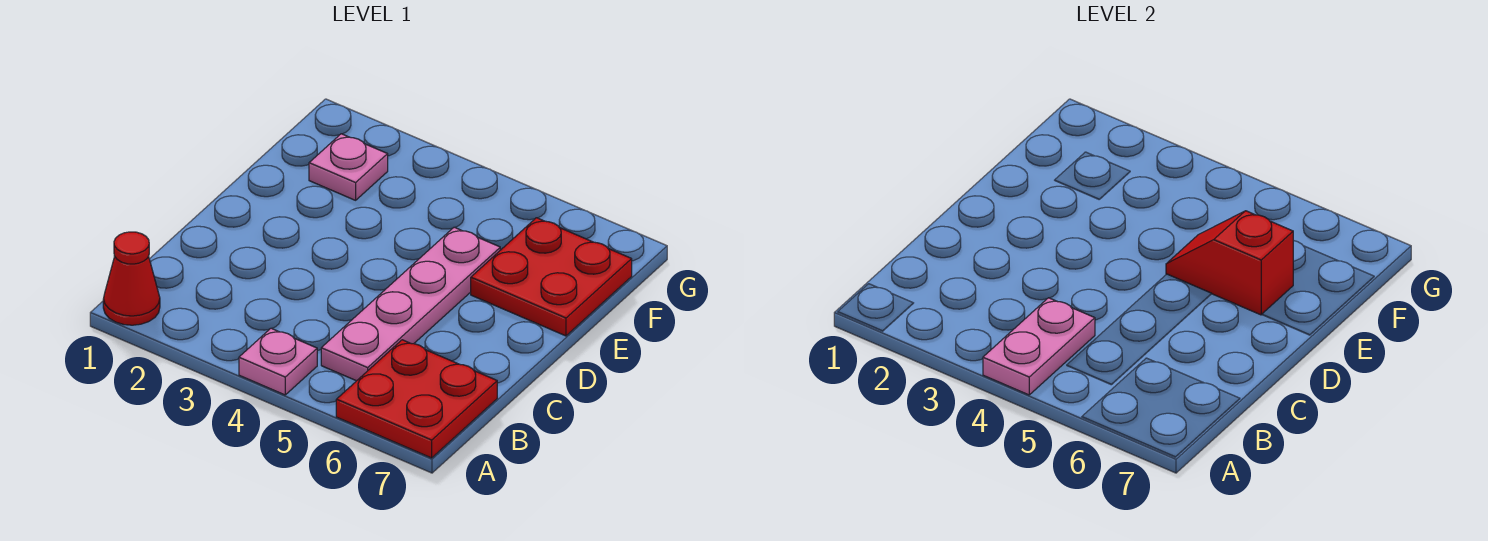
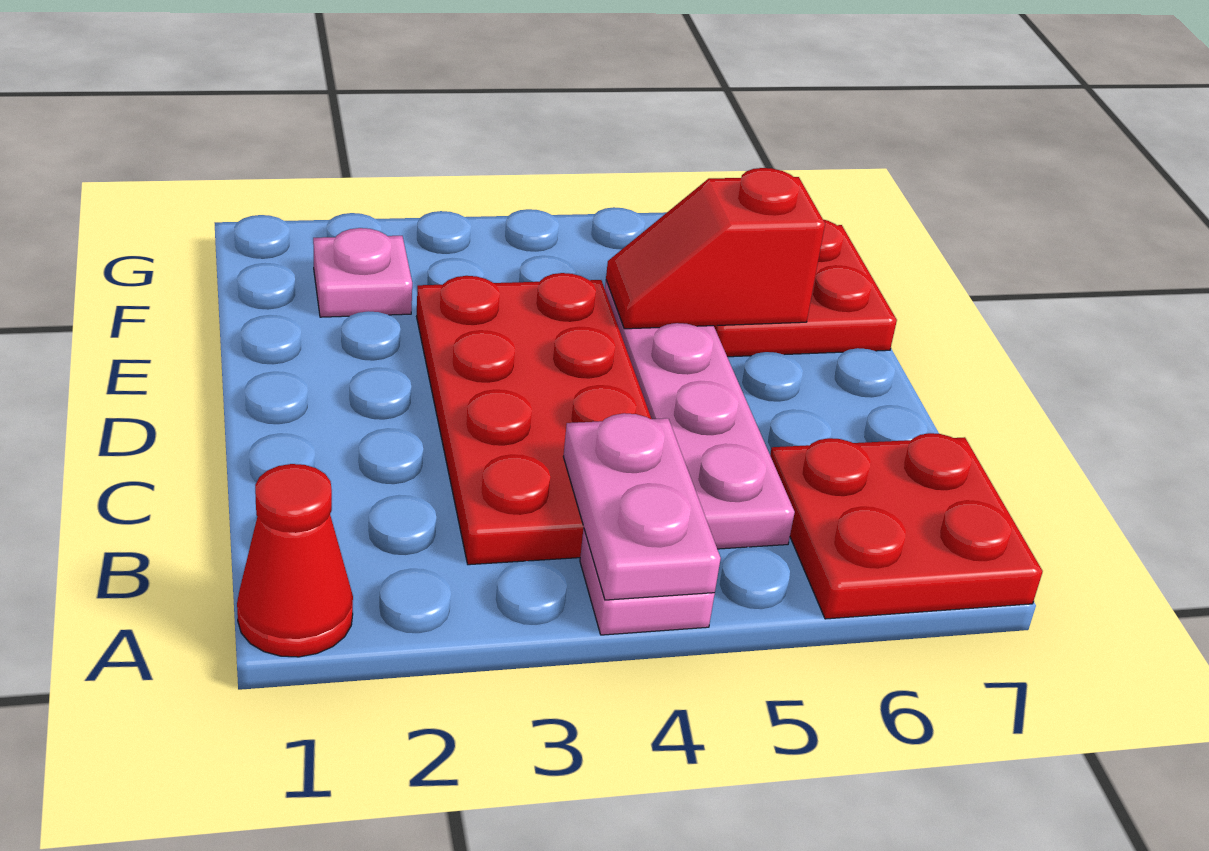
none -> red plate B3:E4 level 1

